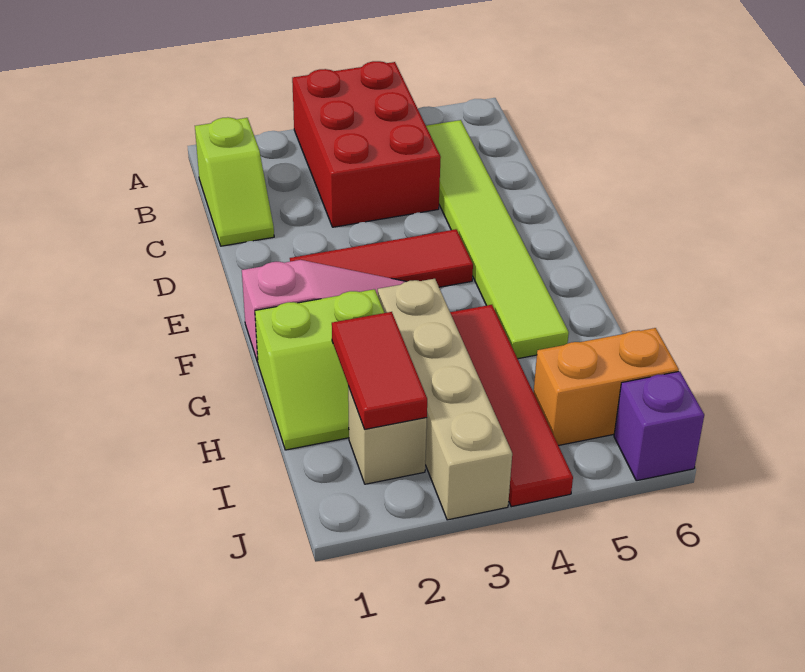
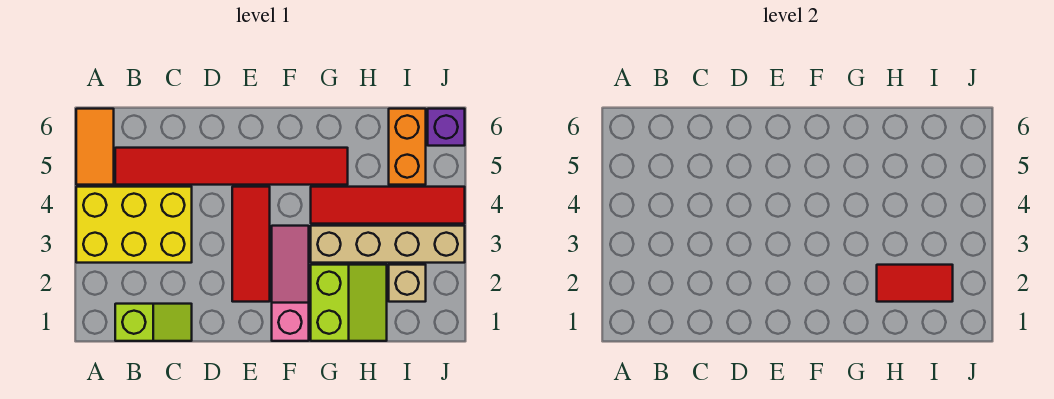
red brick A3:C4 level 1 -> yellow brick A3:C4 level 1
none -> orange tile A5:A6 level 1
lime tile B5:G5 level 1 -> red tile B5:G5 level 1

